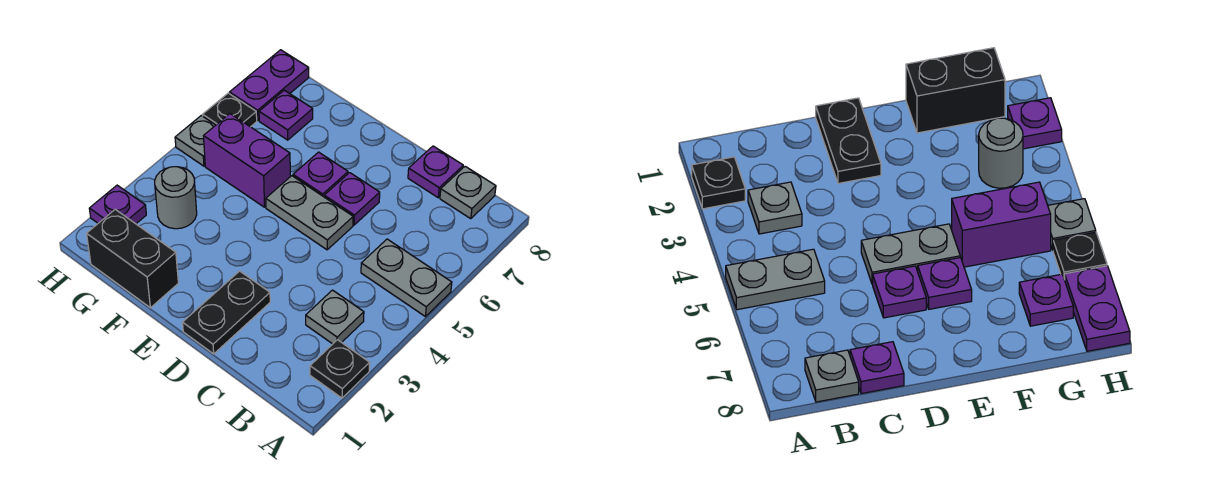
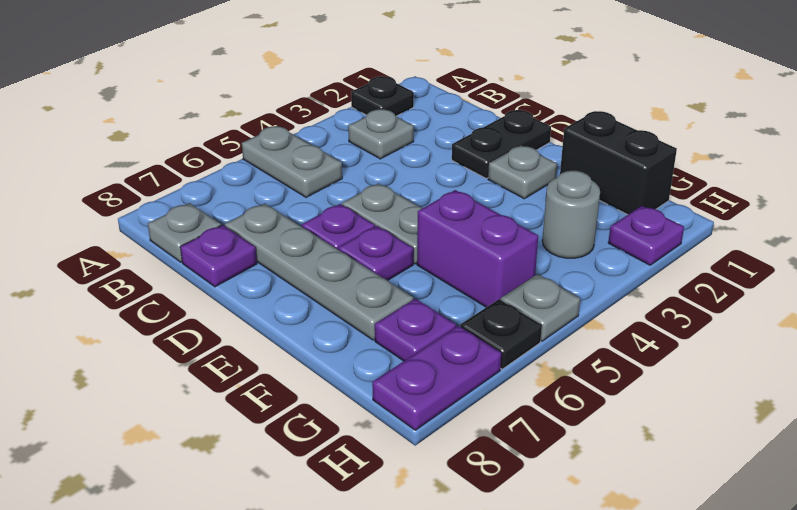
none -> grey plate C7:F7 level 1
none -> grey plate E2 level 1

